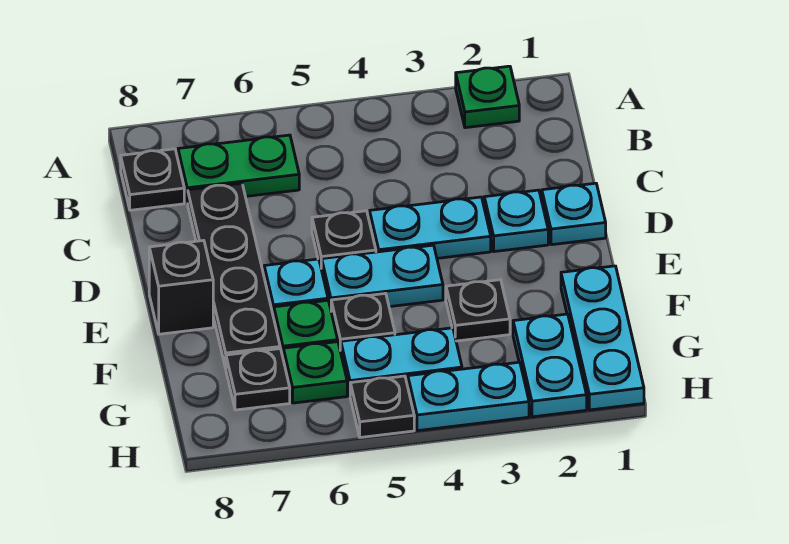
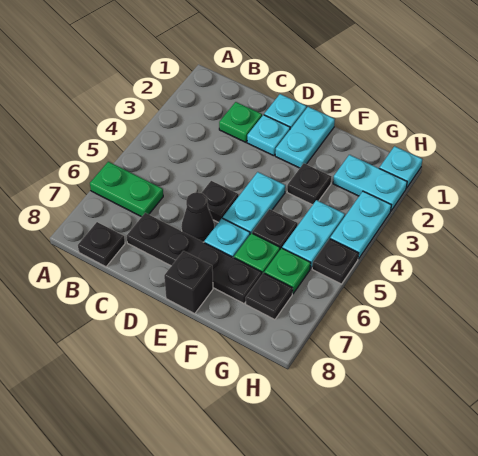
green plate A2 level 1 -> green plate C2 level 1
green plate B6:B7 level 1 -> green plate A6:B6 level 1
cyan plate D3:D4 level 1 -> cyan plate E1:E2 level 1
none -> black cone D6 level 1
cyan plate F1:H1 level 1 -> cyan plate H1 level 1

